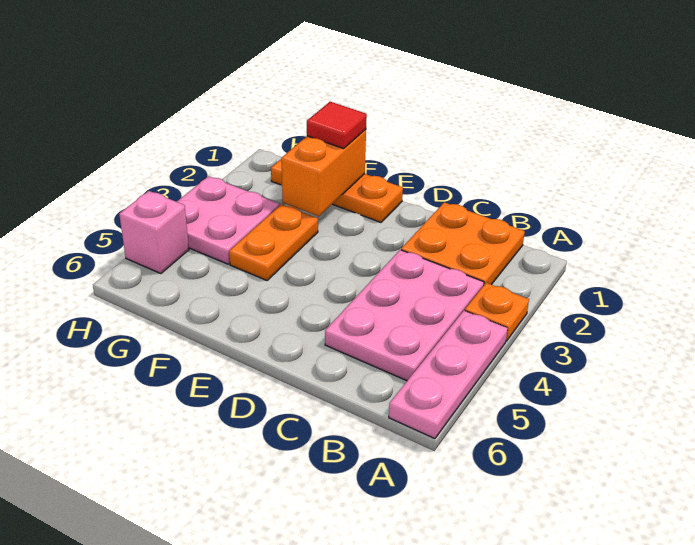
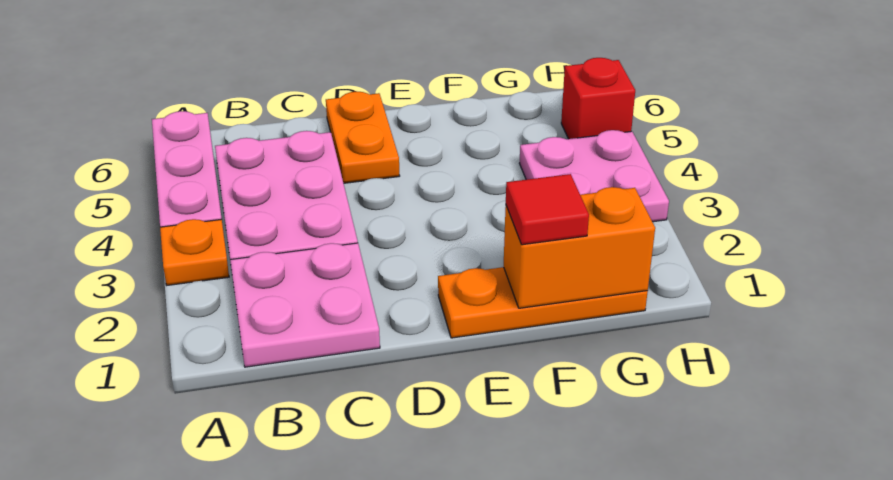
orange plate B1:C2 level 1 -> pink plate B1:C2 level 1
orange brick F1:F2 level 2 -> orange brick F1:G1 level 2
orange plate F3:F4 level 1 -> orange plate D5:D6 level 1
pink brick H5 level 1 -> red brick H5 level 1

